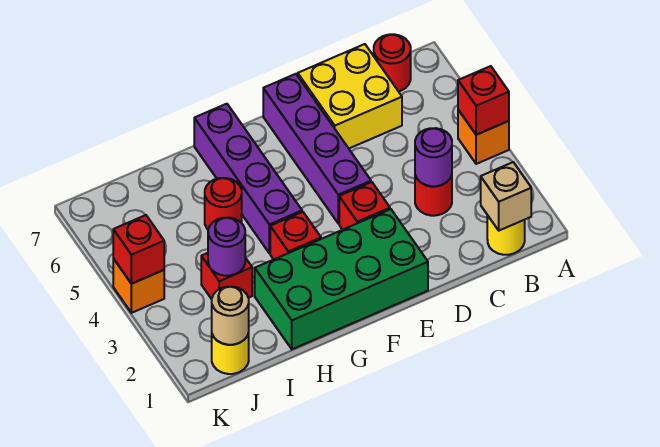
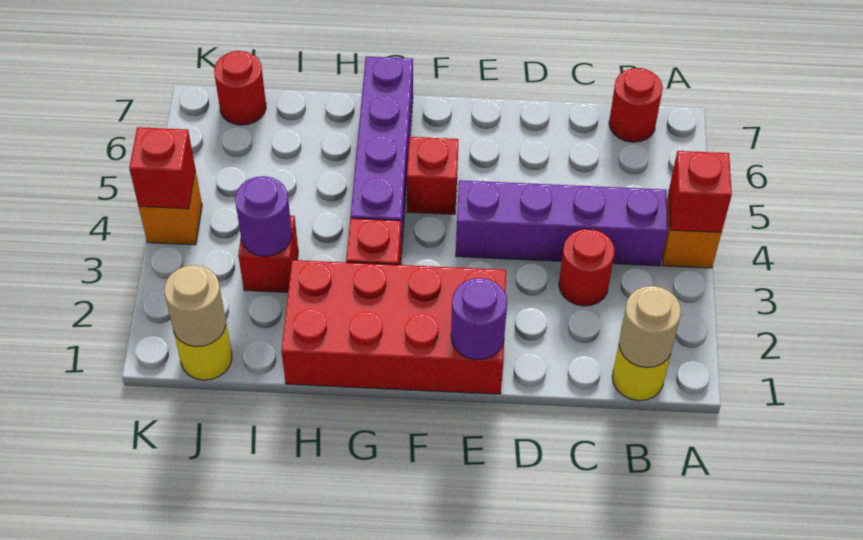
tan brick B1 level 2 -> tan round brick B1 level 2
purple round brick C3 level 2 -> purple round brick E1 level 2
yellow brick C6:D7 level 1 -> none
green brick E1:H2 level 1 -> red brick E1:H2 level 1
red brick E3 level 1 -> red brick F5 level 1
purple brick E4:E7 level 1 -> purple brick B4:E4 level 1
red round brick H5 level 1 -> red round brick J7 level 1

